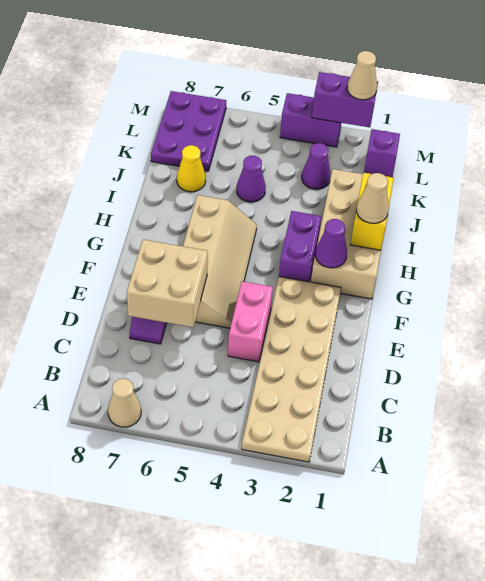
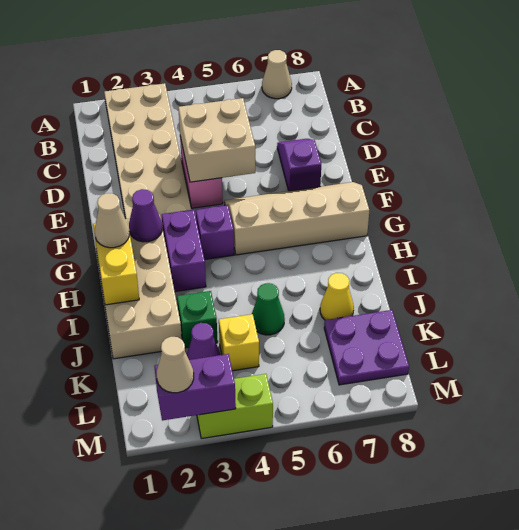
tan brick D6:E7 level 2 -> tan brick D4:E5 level 2
tan slope E5:H6 level 1 top 6 -> tan slope F5:G8 level 1 top G
none -> green brick J3 level 1
purple cone J5 level 1 -> green cone J5 level 1
none -> yellow brick K4 level 1
purple plate K7:M8 level 1 -> purple plate K7:L8 level 1
purple brick L1 level 1 -> purple brick G4 level 1
purple brick M3:M4 level 1 -> lime brick M3:M4 level 1

